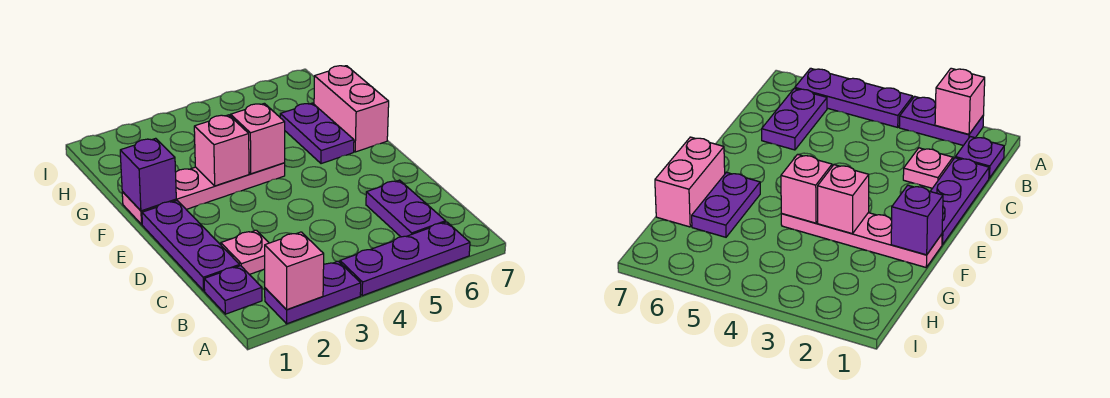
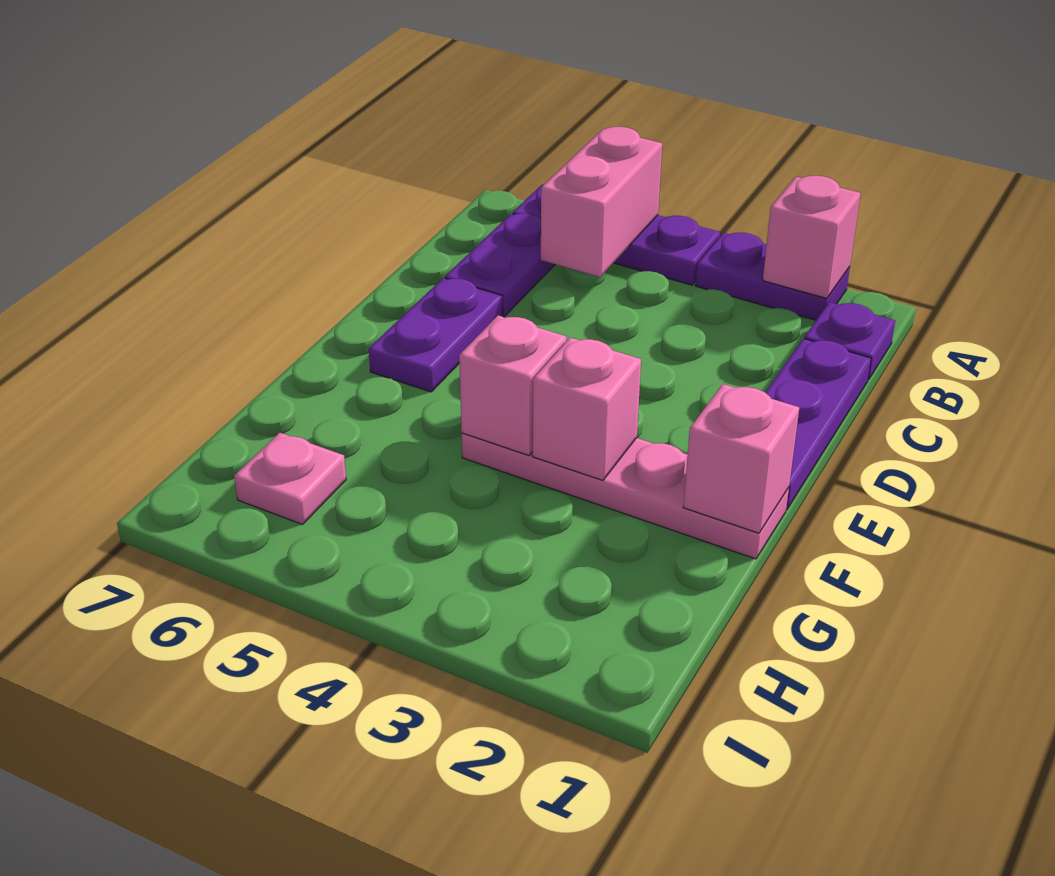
pink plate C2 level 1 -> pink plate H6 level 1
purple brick F1 level 2 -> pink brick F1 level 2
purple plate F6:G6 level 1 -> purple plate D6:E6 level 1
pink brick F7:G7 level 1 -> pink brick A5:B5 level 2

